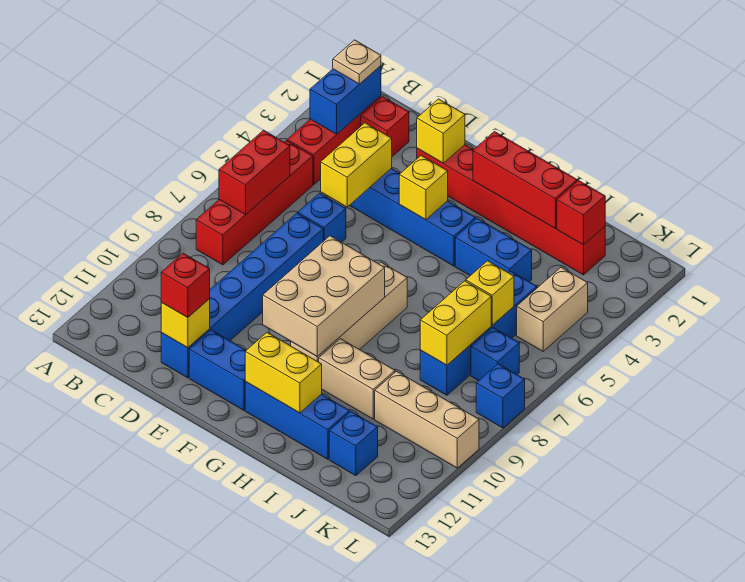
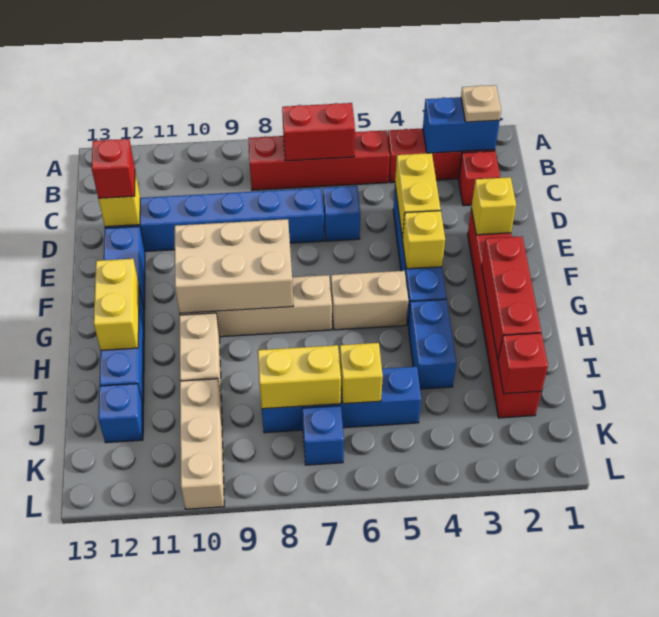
yellow brick D4:D5 level 2 -> yellow brick D4:E4 level 2
tan brick K4:K5 level 1 -> tan brick G5:G6 level 1
blue brick L8 level 1 -> none

